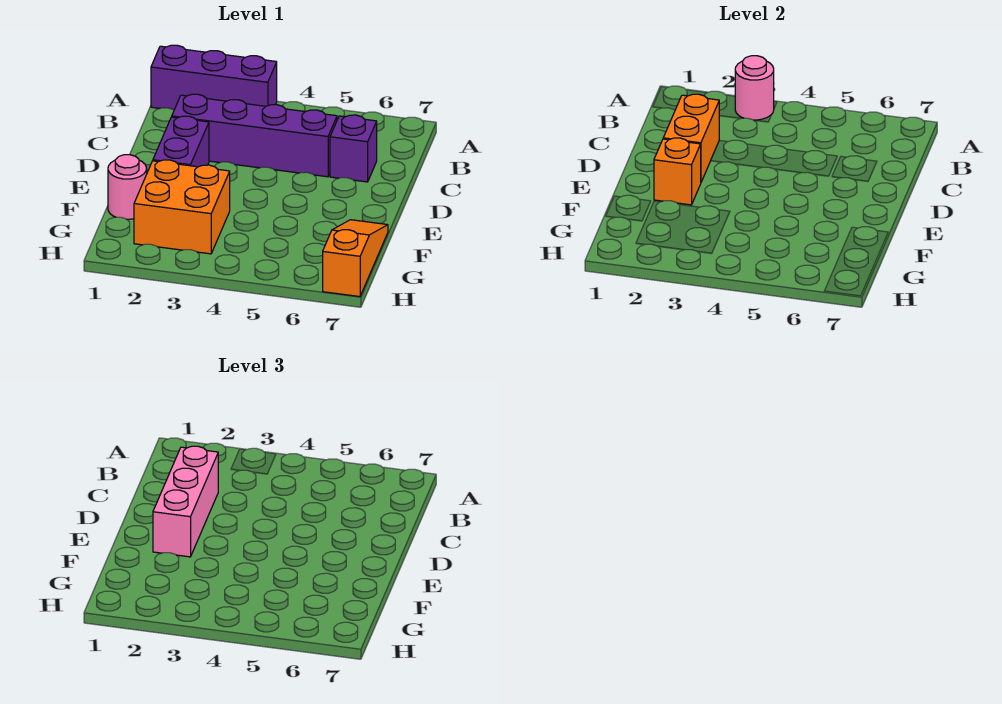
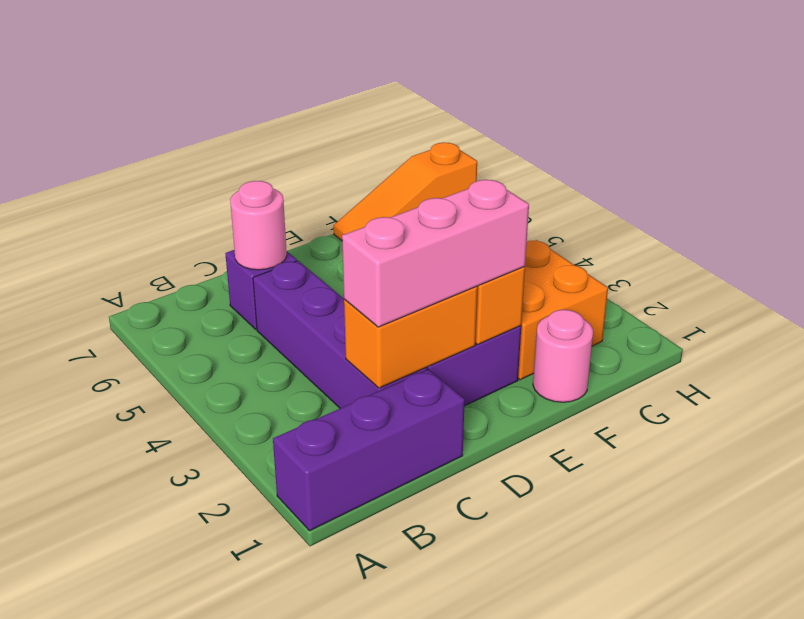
purple brick A1:A3 level 1 -> purple brick A1:C1 level 1
pink round brick A3 level 2 -> pink round brick C6 level 2

